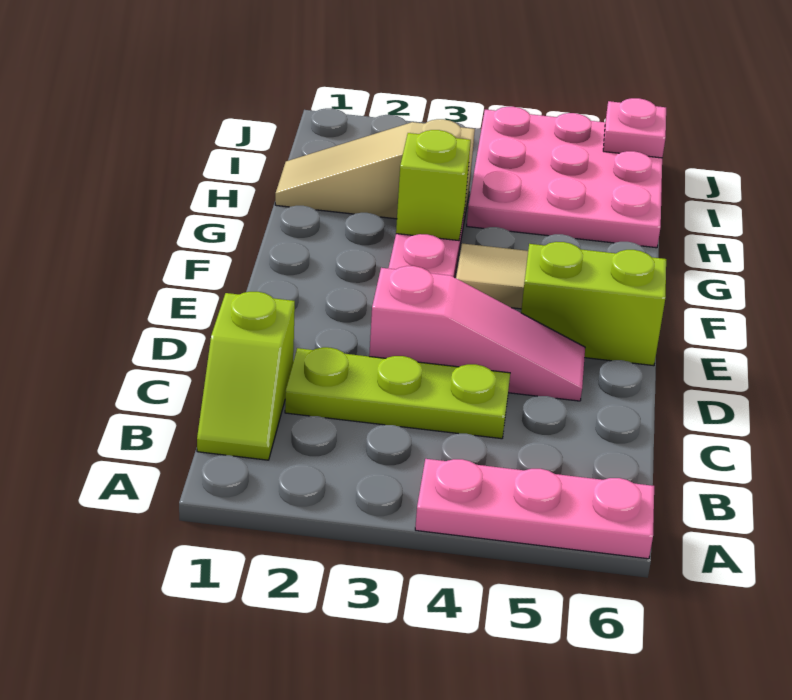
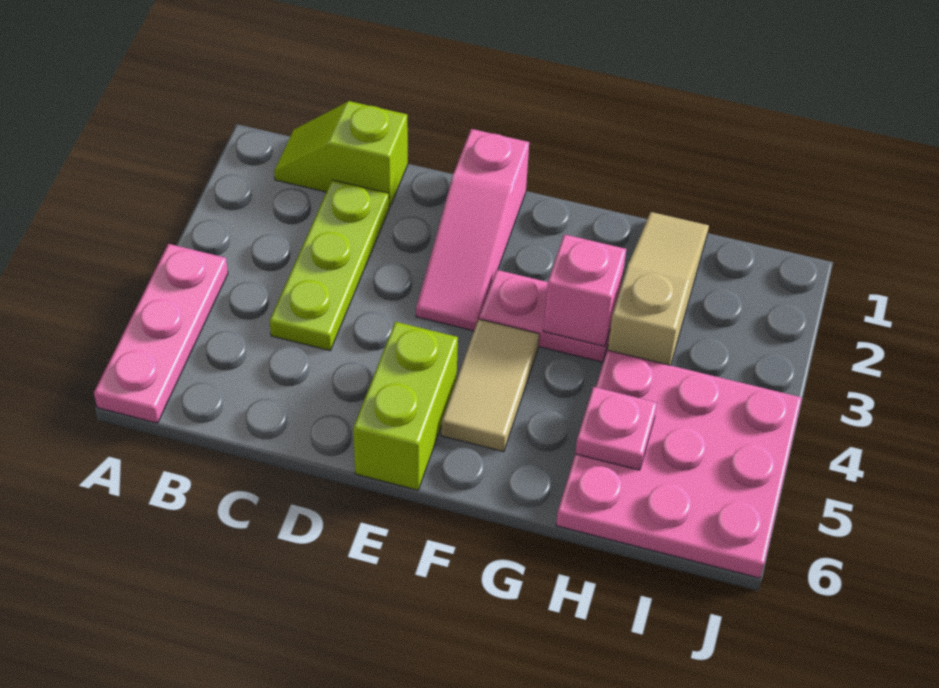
pink slope D3:D5 level 1 top 3 -> pink slope E1:E3 level 1 top 1
lime brick G3 level 2 -> pink brick G3 level 2
pink plate J6 level 2 -> pink plate H5 level 2

